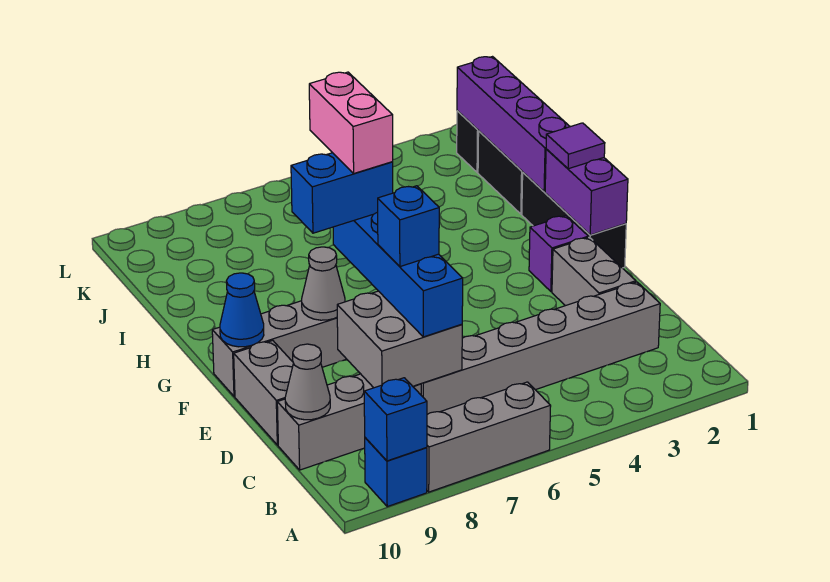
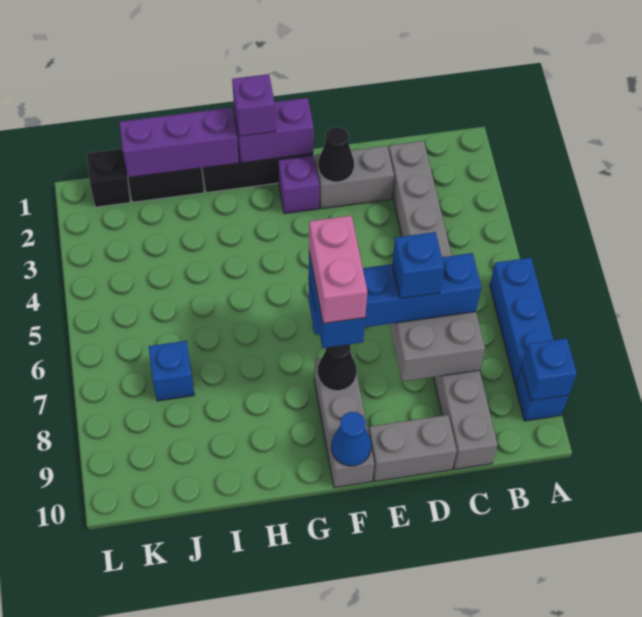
grey brick A6:A8 level 1 -> blue brick A6:A8 level 1
grey cone C10 level 2 -> none
none -> black cone E2 level 2
pink brick F7:G7 level 5 -> pink brick F7:F8 level 5
grey cone F8 level 2 -> black cone F8 level 2
purple tile G1 level 3 -> purple brick G1 level 3
purple brick H1:K1 level 2 -> purple brick H1:J1 level 2
none -> blue brick J7 level 1

